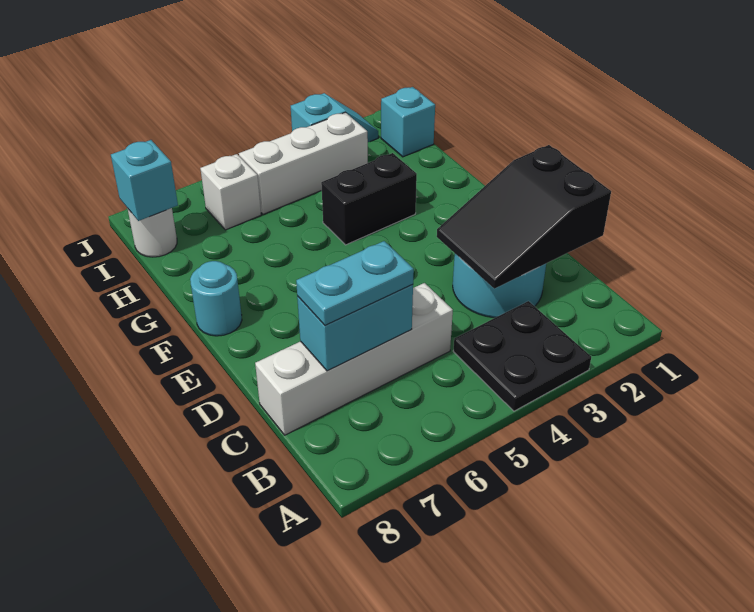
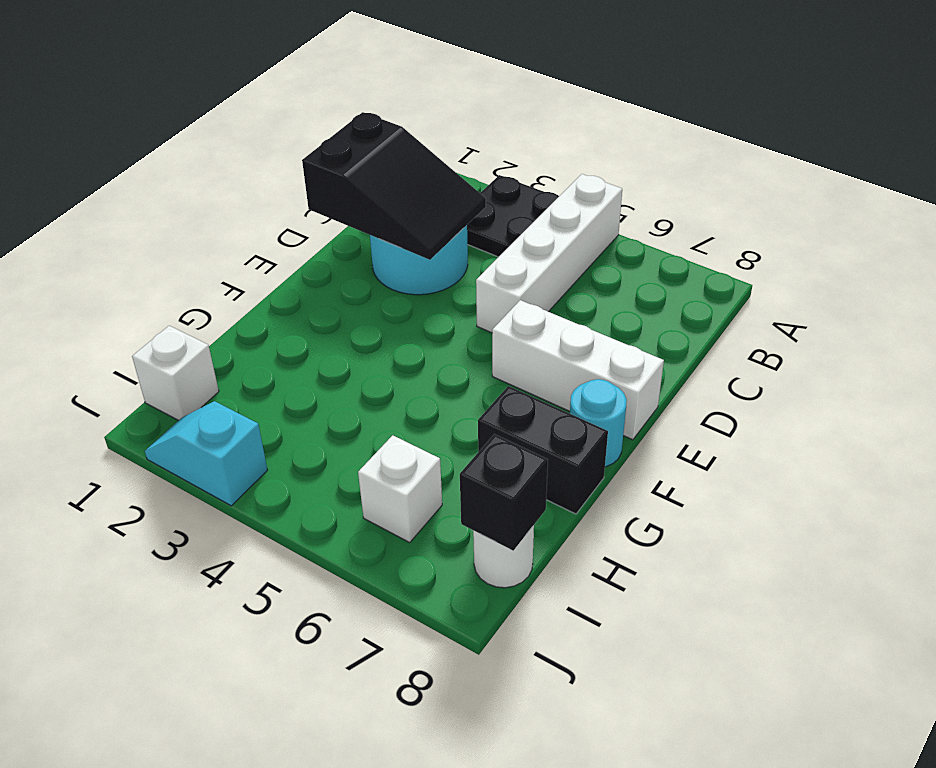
white brick C5:C8 level 1 -> white brick A5:D5 level 1
cyan brick C6:C7 level 2 -> none
cyan plate C6:C7 level 3 -> none
black brick G3:G4 level 1 -> black brick G7:G8 level 1
cyan brick I1 level 1 -> white brick I1 level 1
white brick I3:I5 level 1 -> white brick E6:E8 level 1
cyan brick I8 level 2 -> black brick I8 level 2

